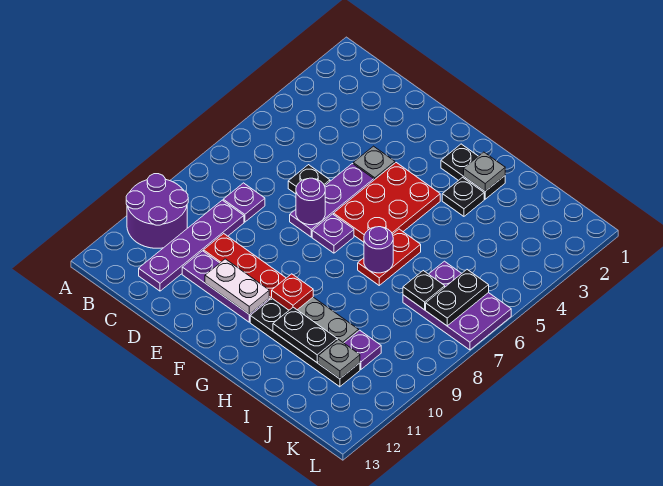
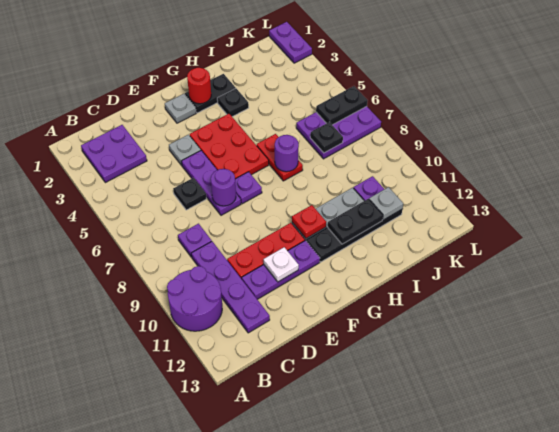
none -> purple plate B2:C3 level 1
white plate E11:F11 level 2 -> white plate E11 level 2
none -> red round brick G2 level 2
grey plate H2 level 2 -> grey plate F2 level 1
black plate K6:K7 level 2 -> black plate K6:L6 level 2
none -> purple plate L1:L2 level 1

